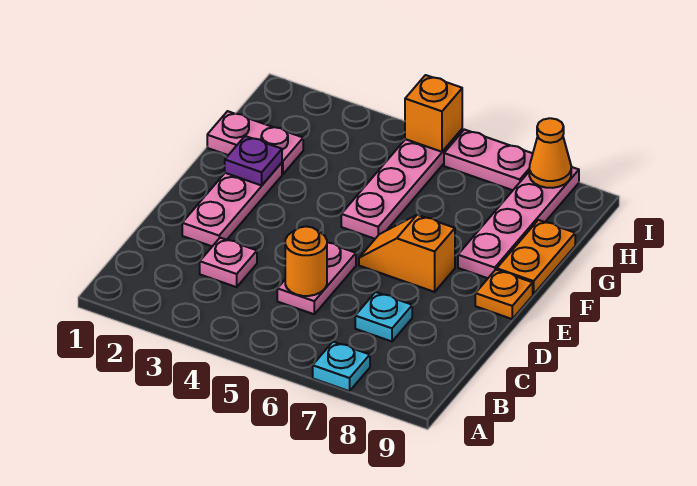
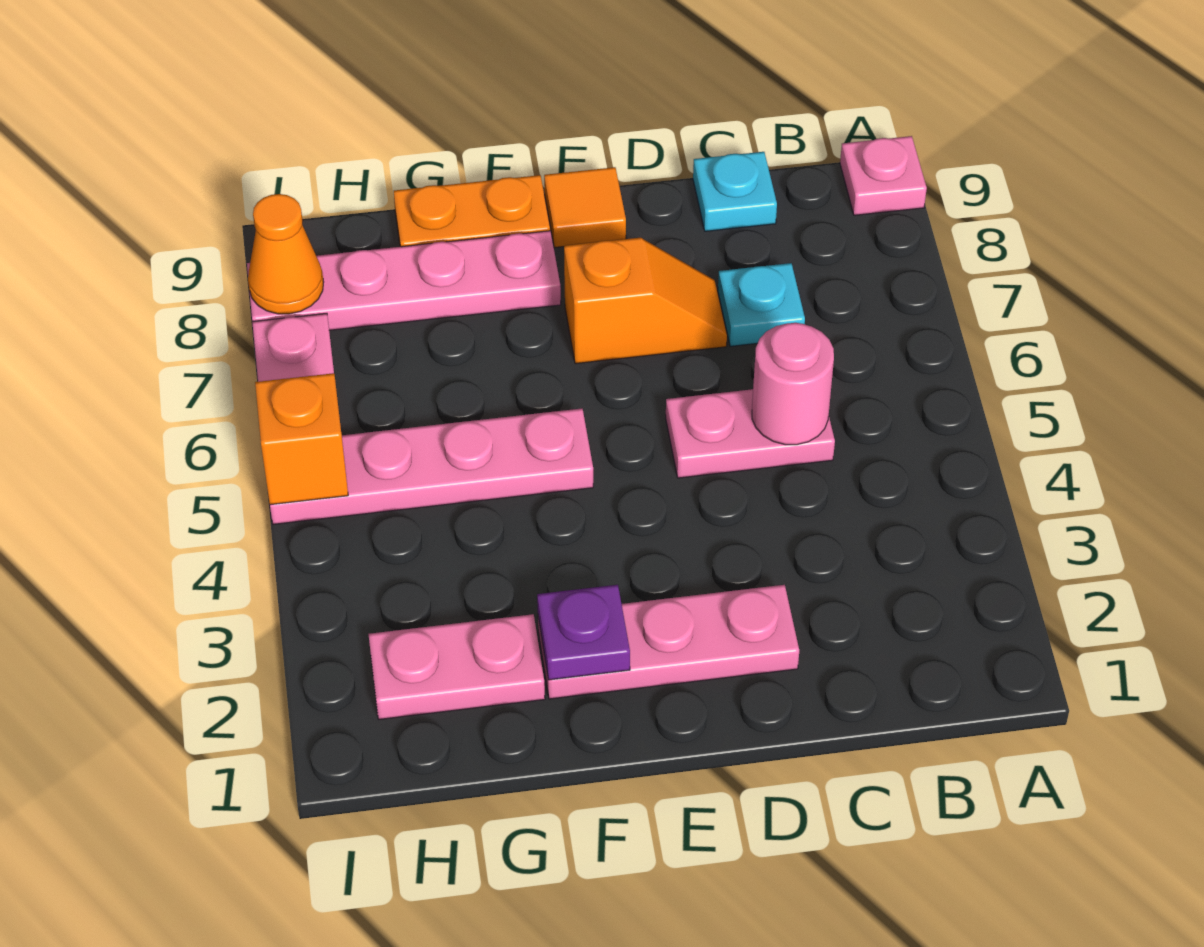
cyan plate A7 level 1 -> cyan plate C9 level 1
pink plate C3 level 1 -> pink plate A9 level 1
orange round brick C5 level 2 -> pink round brick C5 level 2
orange slope E6:E7 level 1 top 7 -> orange slope D7:E7 level 1 top E
orange plate E9 level 1 -> orange tile E9 level 1
pink plate G1:G2 level 1 -> pink plate G2:H2 level 1

